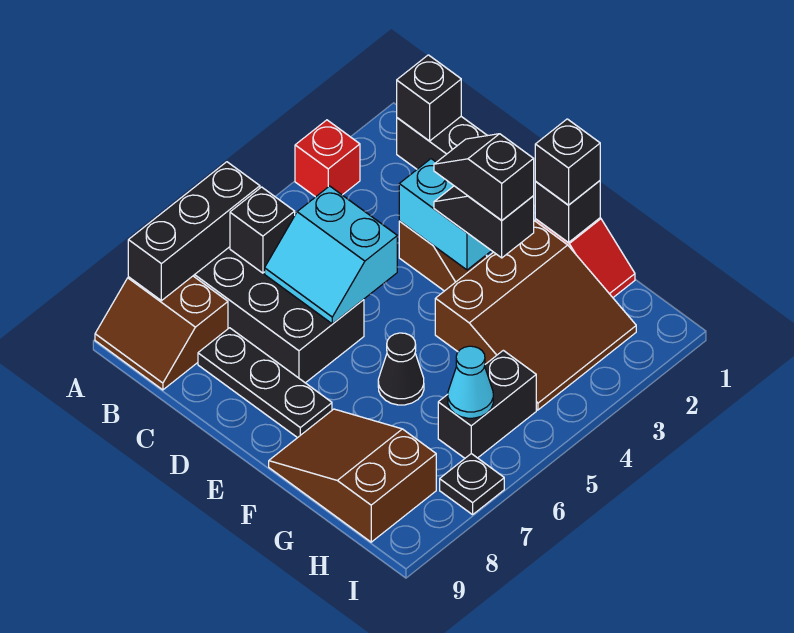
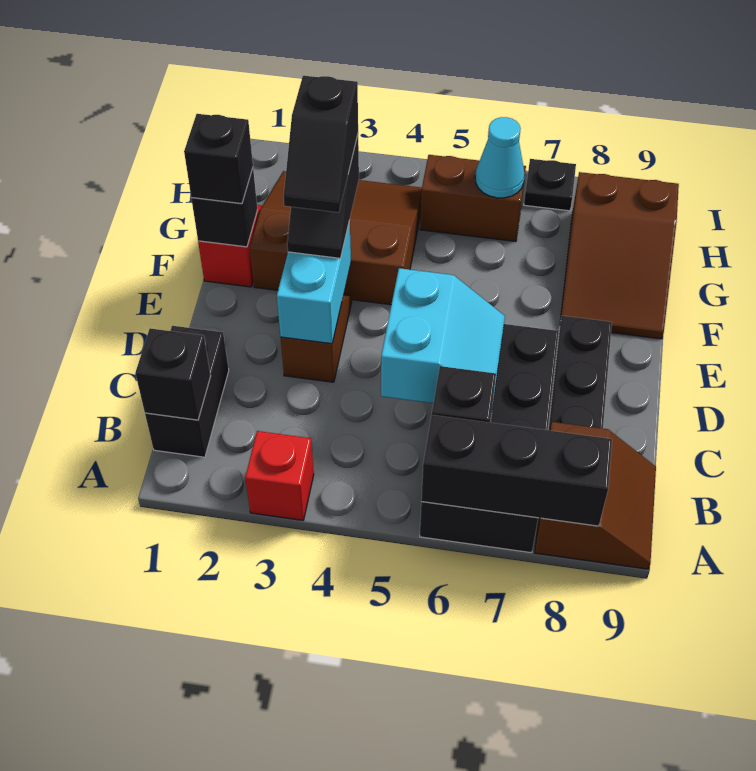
black cone F6 level 1 -> none
black brick H5:H6 level 1 -> brown brick H5:H6 level 1

